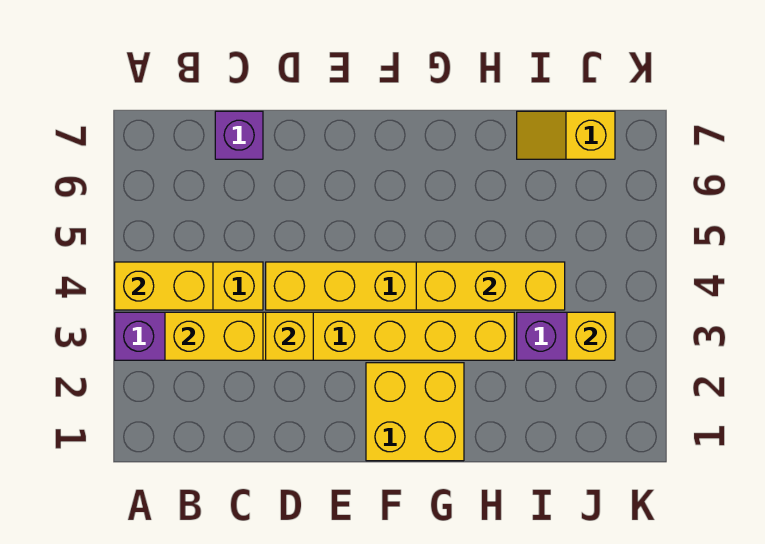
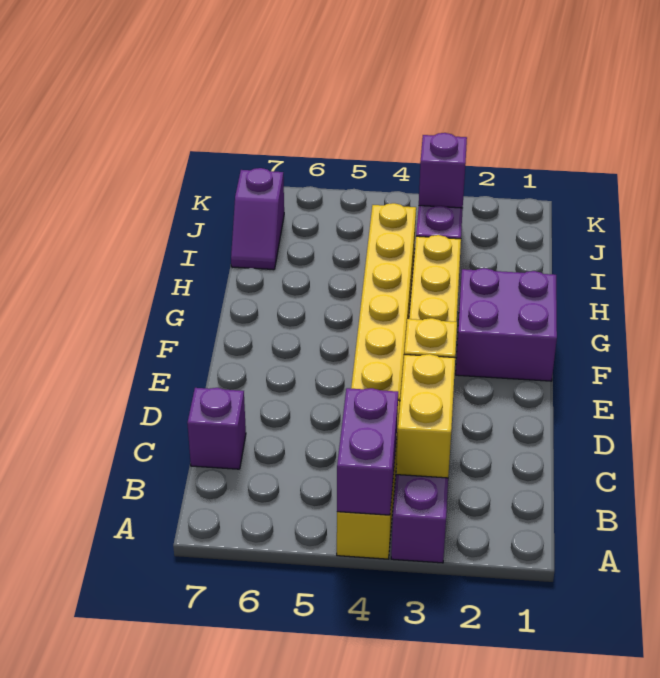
yellow brick A4:B4 level 2 -> purple brick A4:B4 level 2
yellow brick F1:G2 level 1 -> purple brick F1:G2 level 1
yellow brick G4:I4 level 2 -> none
yellow slope I7:J7 level 1 top J -> purple slope I7:J7 level 1 top J
yellow brick J3 level 2 -> purple brick J3 level 2

